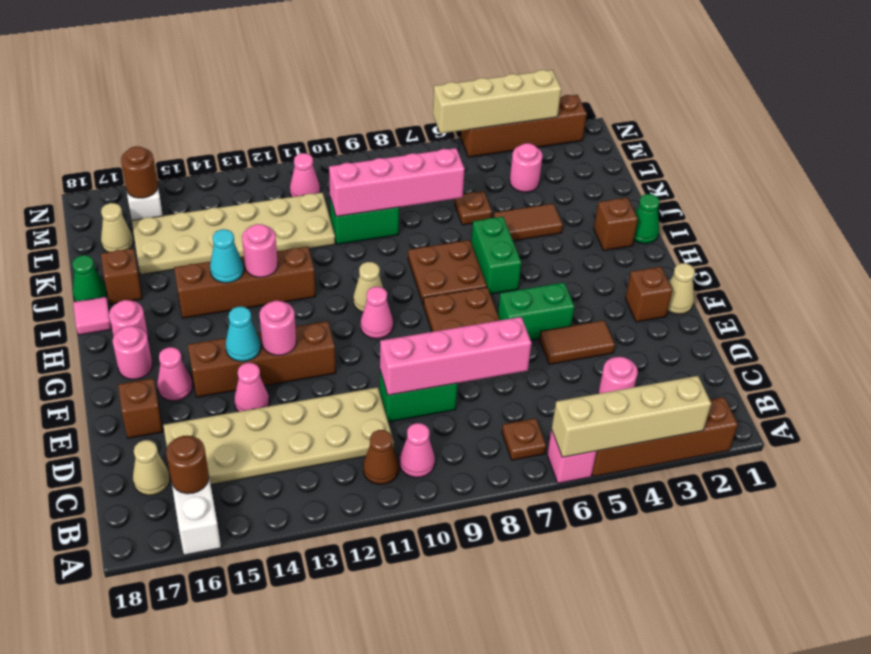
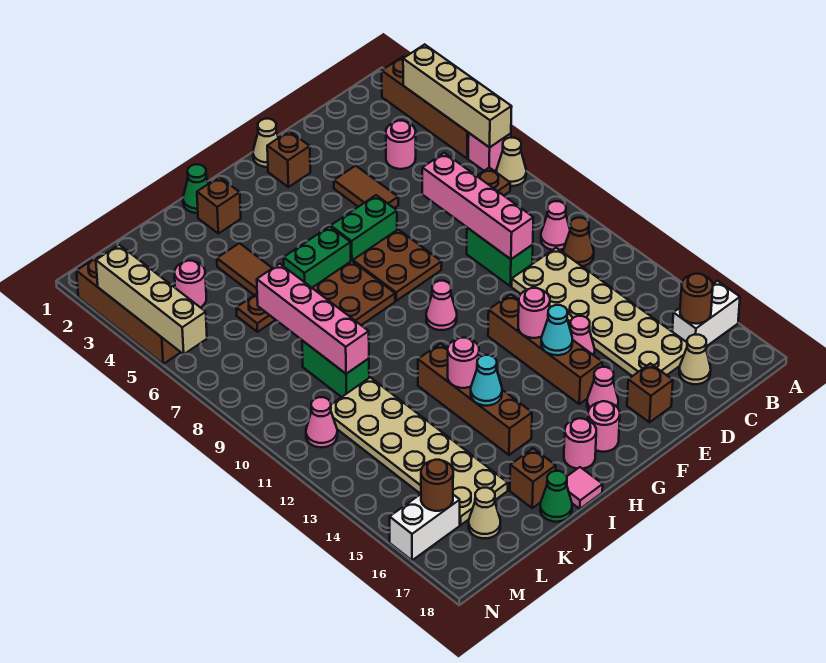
green brick F5:F6 level 1 -> green brick F6:G6 level 1
tan cone H10 level 1 -> tan cone A7 level 1

